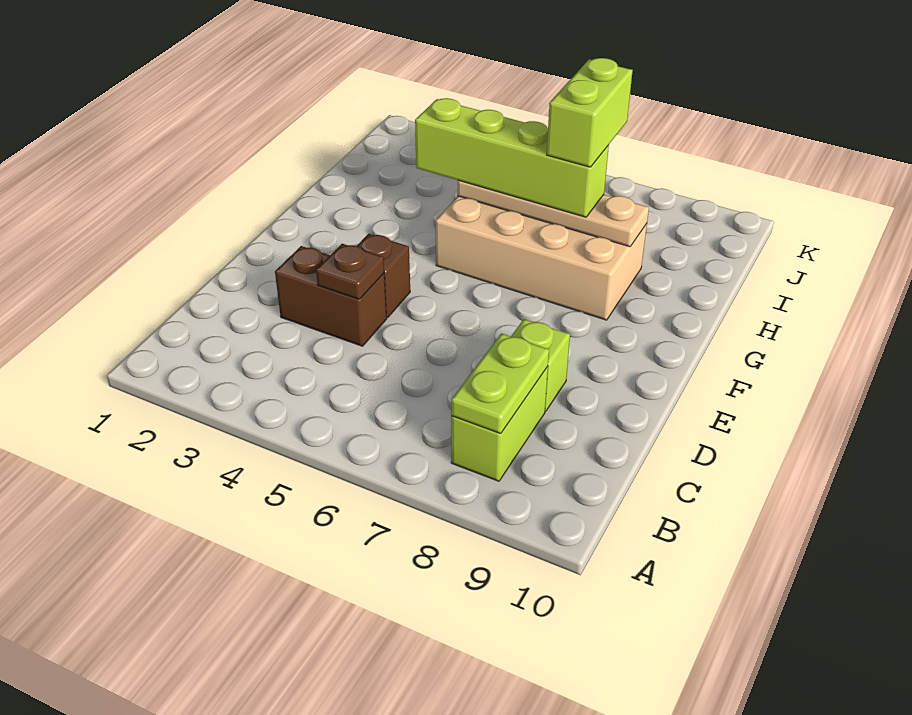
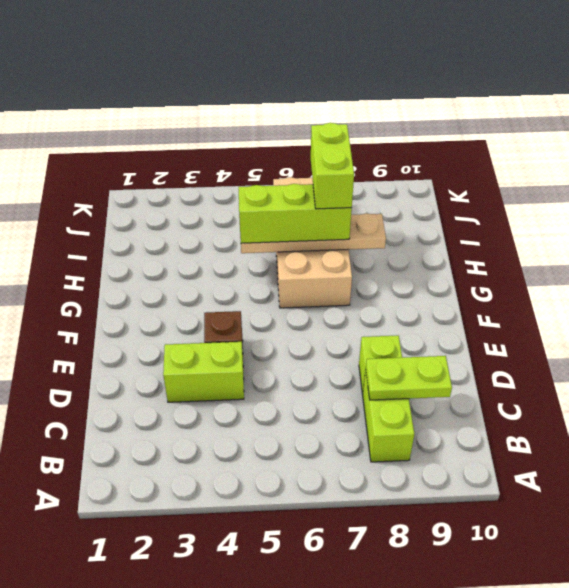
lime plate B8:C8 level 2 -> lime plate C8:C9 level 2
brown brick D3:D4 level 1 -> lime brick D3:D4 level 1
brown plate D4 level 2 -> none
tan brick G5:H8 level 1 -> tan brick G6:J7 level 1
lime brick H4:H7 level 3 -> lime brick H5:H7 level 3

